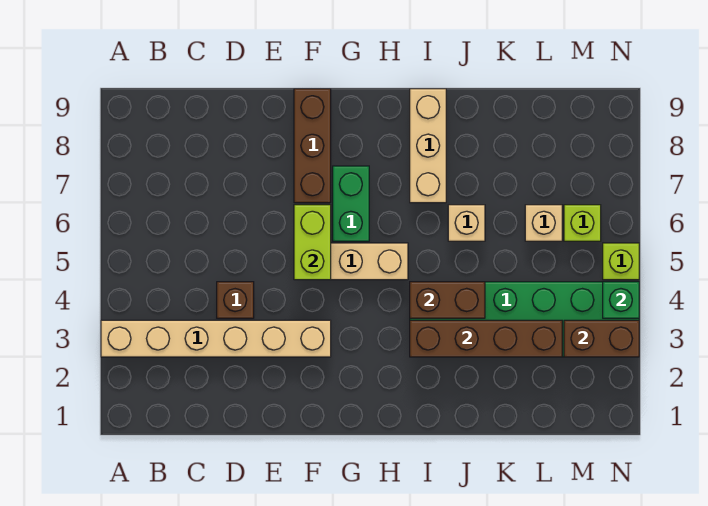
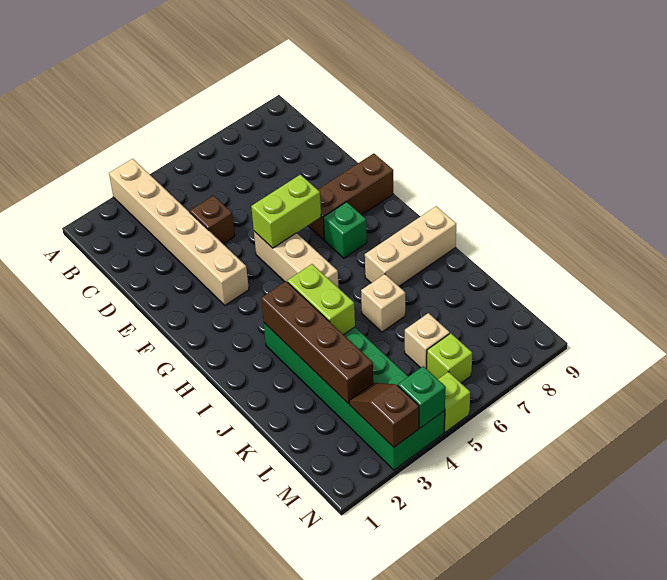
green brick G6:G7 level 1 -> green brick G7 level 1
brown brick I4:J4 level 2 -> lime brick I4:J4 level 2
brown brick M3:N3 level 2 -> brown slope M3:N3 level 2 top N

